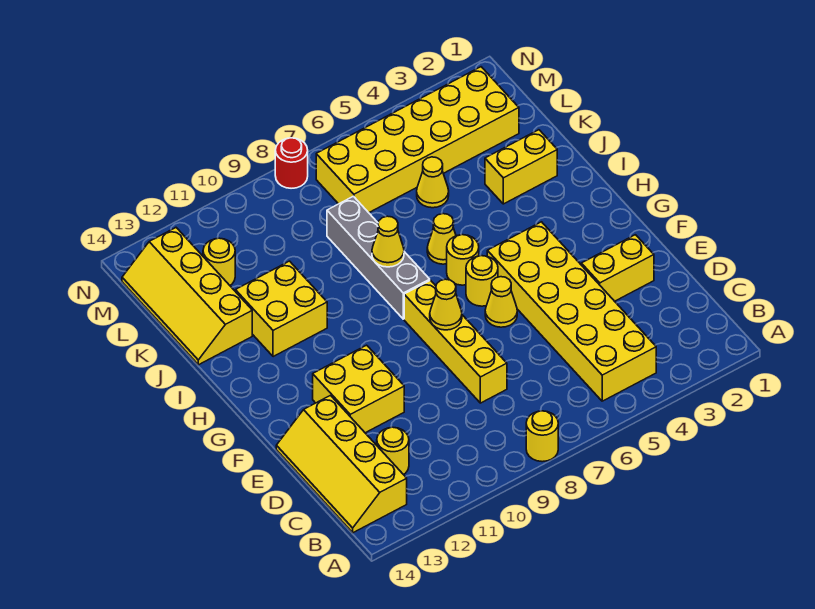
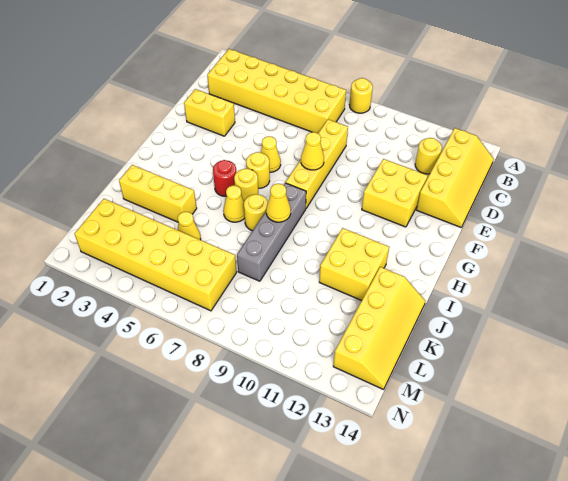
yellow brick B4:G5 level 1 -> yellow brick B2:C7 level 1
yellow brick J2:J3 level 1 -> yellow brick J2:J4 level 1
yellow round brick L12 level 1 -> yellow round brick I7 level 1
red round brick N8 level 1 -> red round brick H5 level 1

